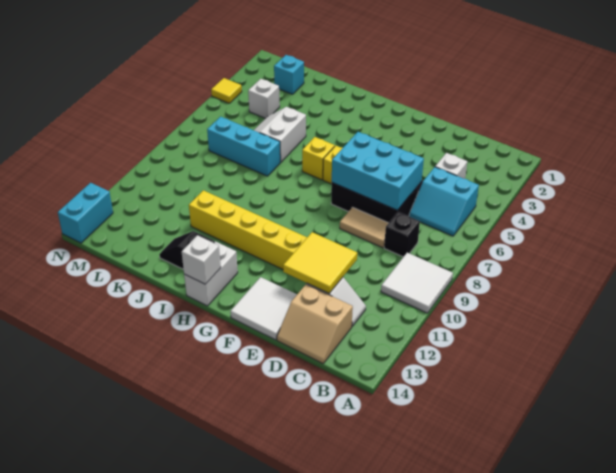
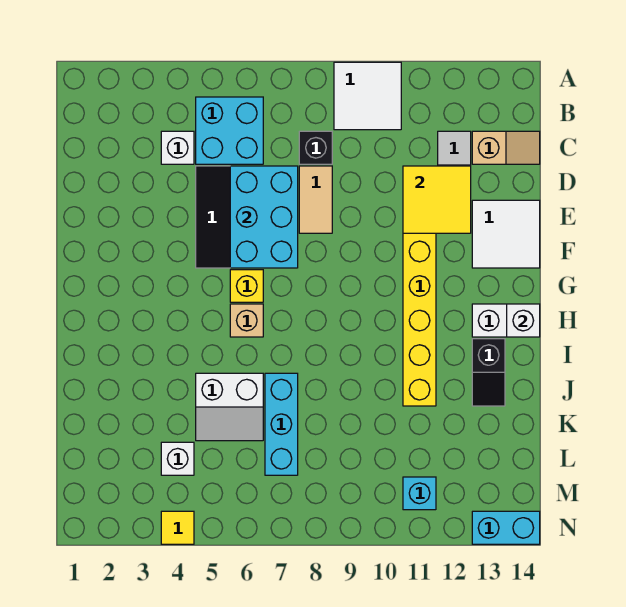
cyan slope B5:C6 level 1 top 5 -> cyan brick B5:C6 level 1
tan slope C13:D14 level 1 top 13 -> tan slope C13:C14 level 1 top 13
yellow brick H6 level 1 -> tan brick H6 level 1
cyan brick L2 level 1 -> cyan brick M11 level 1

